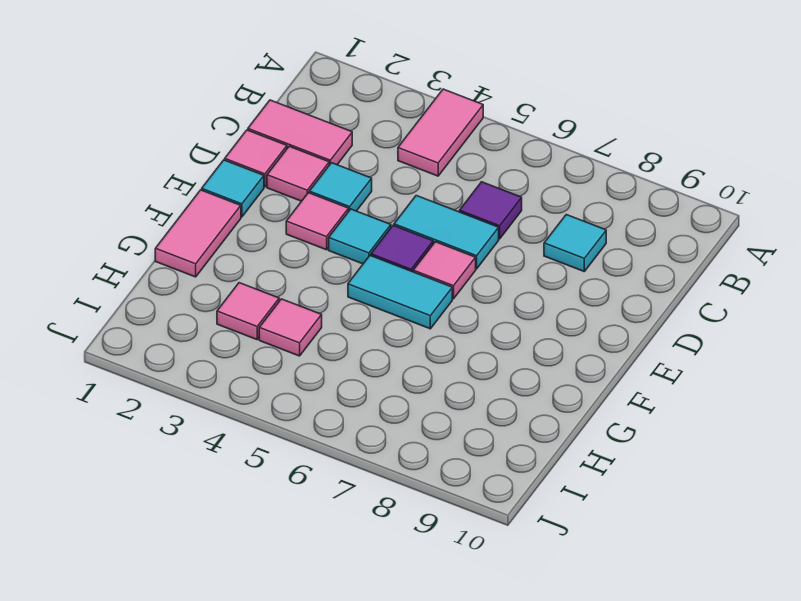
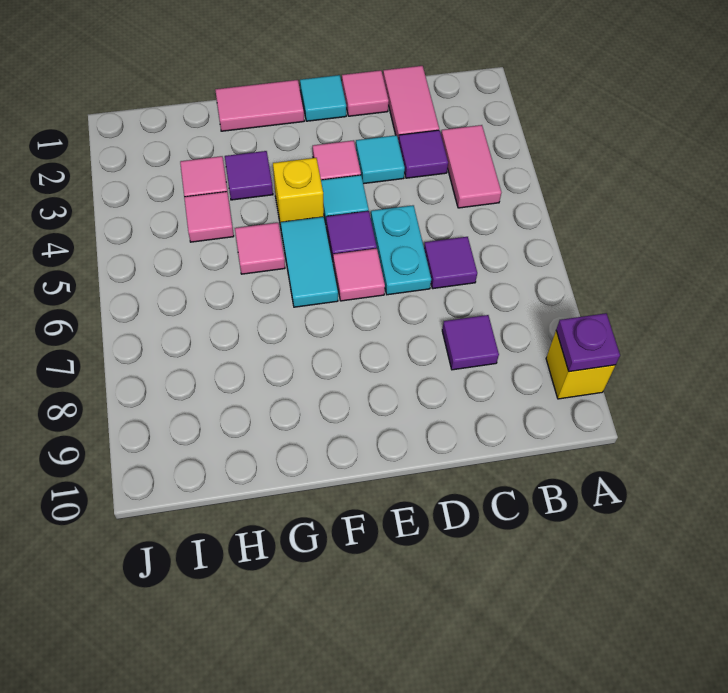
pink tile A4:B4 level 1 -> pink tile B3:B4 level 1
none -> yellow brick A9 level 1
none -> purple plate A9 level 2
none -> purple tile C3 level 1
cyan tile C8 level 1 -> purple tile C8 level 1
pink tile D2 level 1 -> pink tile G5 level 1
cyan tile D5:D6 level 1 -> cyan plate D5:D6 level 1
none -> yellow brick F4 level 1
none -> purple tile G3 level 1

